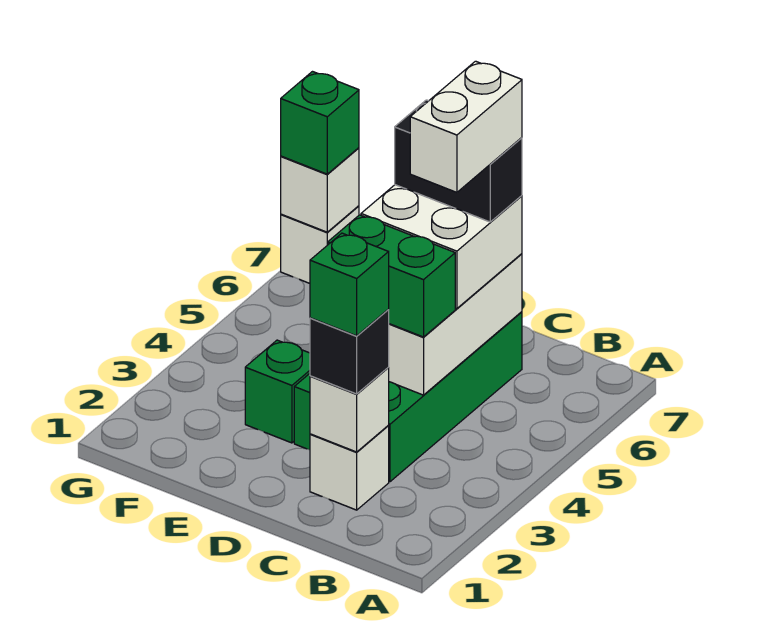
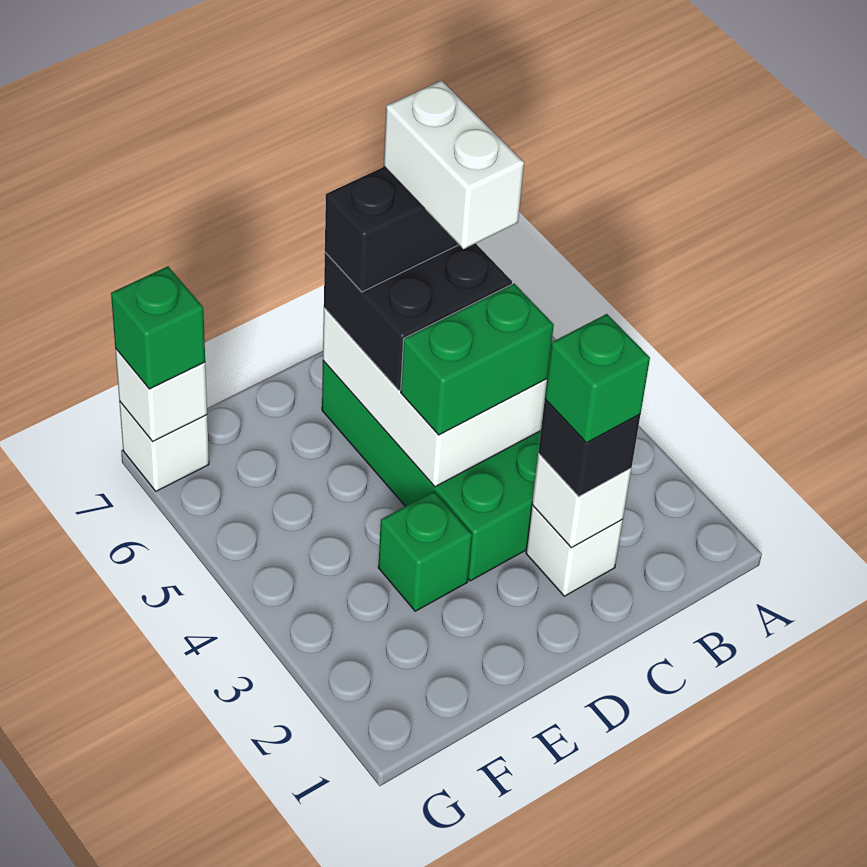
white brick C5:D6 level 3 -> black brick C5:D6 level 3

